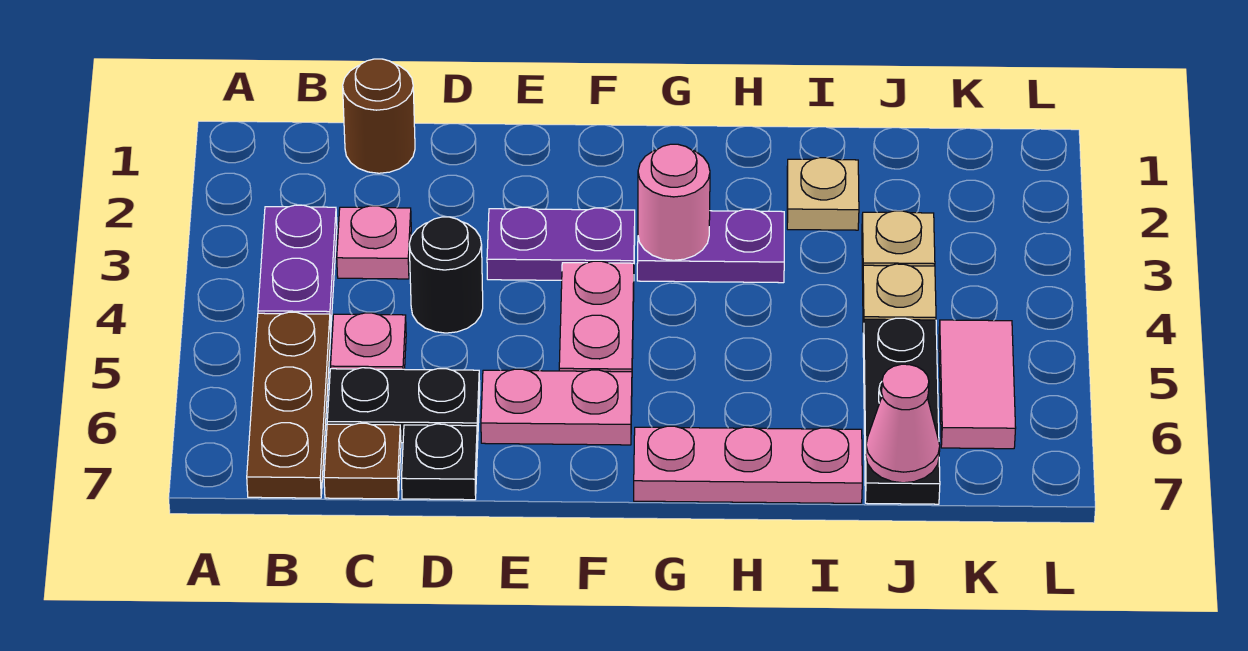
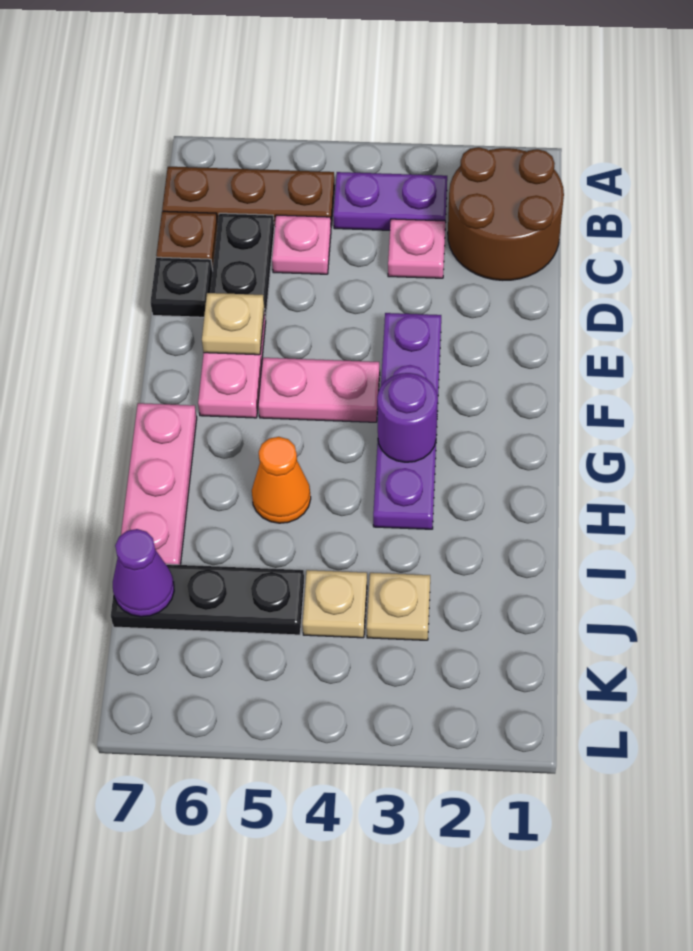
brown round brick C1 level 1 -> brown round brick B1:C2 level 1
black round brick D4 level 1 -> none
pink round brick G3 level 2 -> purple round brick G3 level 2
none -> orange cone H5 level 1
tan plate I2 level 1 -> tan plate E6 level 2
pink cone J7 level 2 -> purple cone J7 level 2
pink tile K5:K6 level 1 -> none

